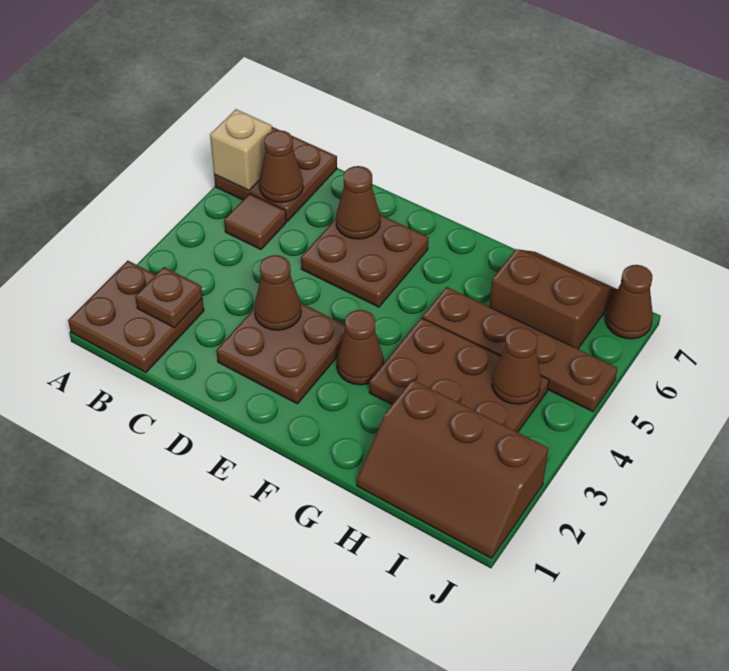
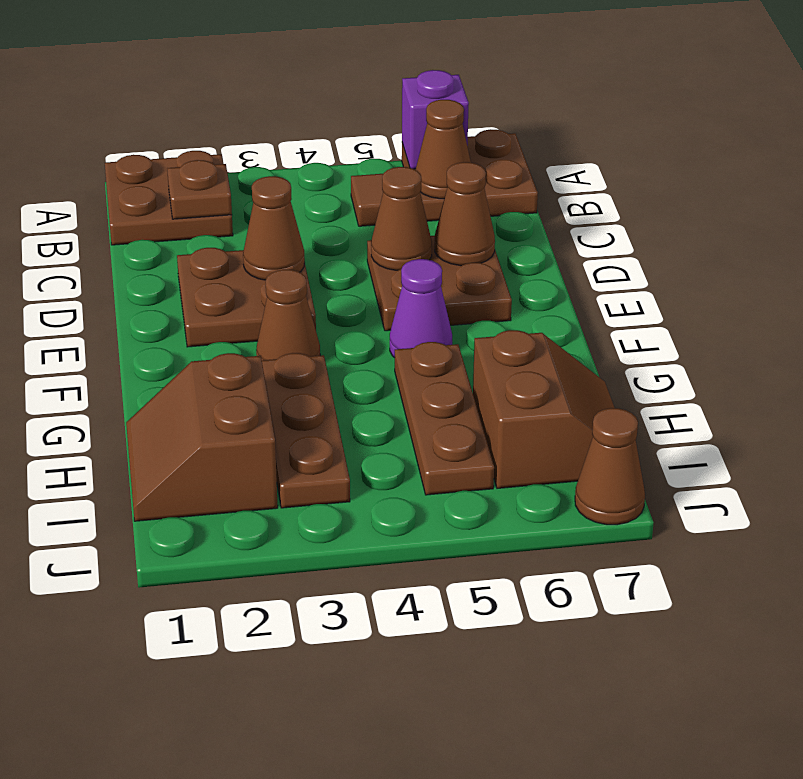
tan brick A6 level 2 -> purple brick A6 level 2
none -> purple cone F5 level 1
brown plate G3:I4 level 1 -> brown plate G3:I3 level 1
brown plate G5:J5 level 1 -> brown plate G5:I5 level 1
brown slope H1:J2 level 1 top 2 -> brown slope H1:I2 level 1 top 2
brown cone I4 level 2 -> brown cone D5 level 2

